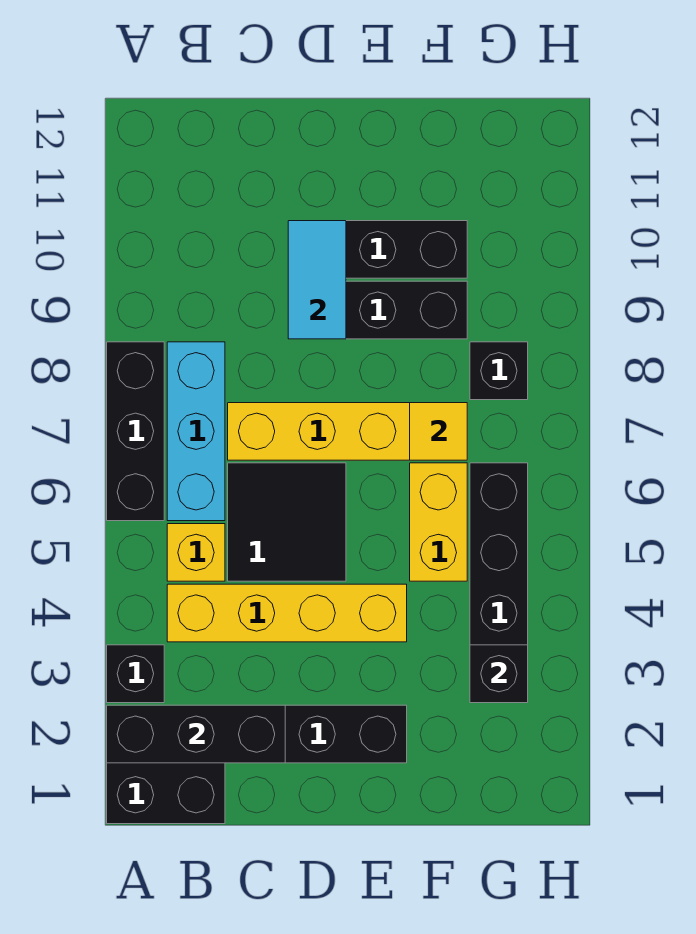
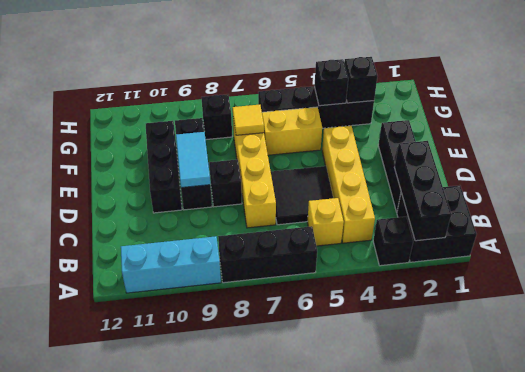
cyan brick B6:B8 level 1 -> cyan brick A9:A11 level 1
none -> black brick D8 level 1
cyan tile D9:D10 level 2 -> cyan tile D9:E9 level 2
none -> black brick G4 level 2

